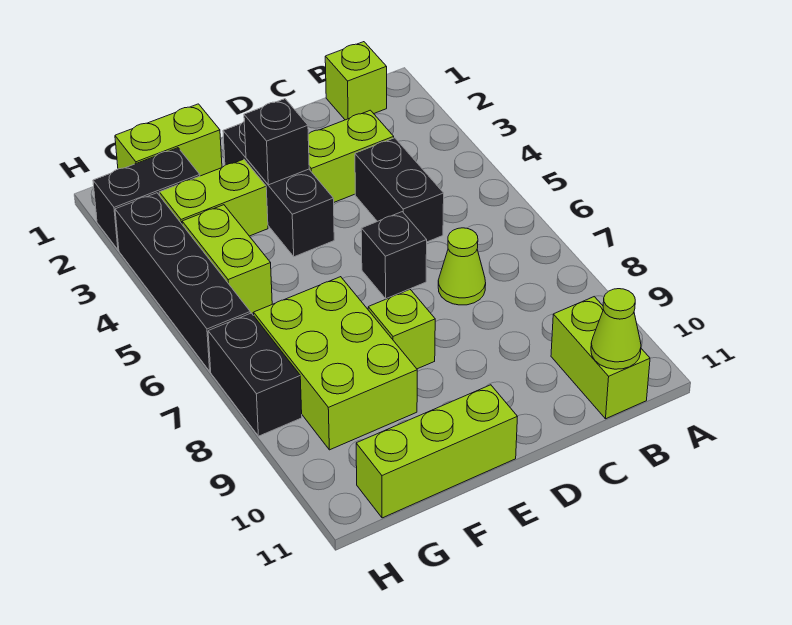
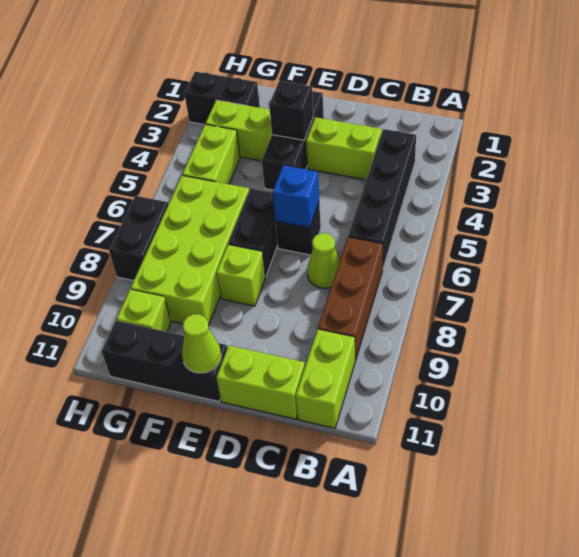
lime brick B1 level 1 -> lime brick G10 level 1
none -> brown brick B7:B9 level 1
lime cone B11 level 2 -> lime cone E11 level 2
black brick C4:C5 level 1 -> black brick E6:E7 level 1
none -> blue brick D6 level 2
lime brick E11:G11 level 1 -> black brick E11:G11 level 1
lime brick F1:G1 level 1 -> lime brick C11:D11 level 1
lime brick F7:G9 level 1 -> lime brick F6:G9 level 1
black brick H3:H6 level 1 -> black brick B3:B6 level 1

